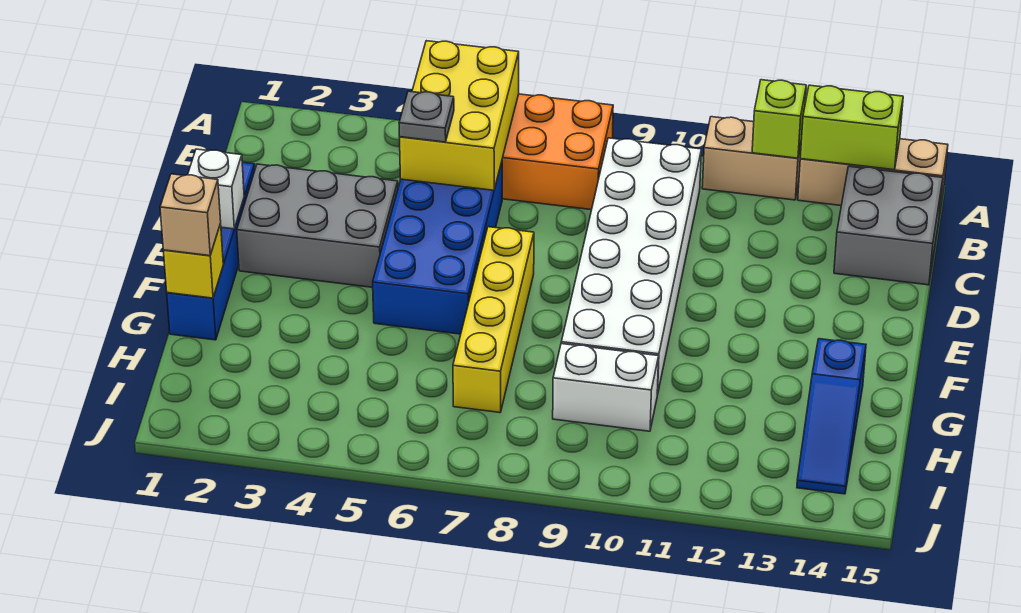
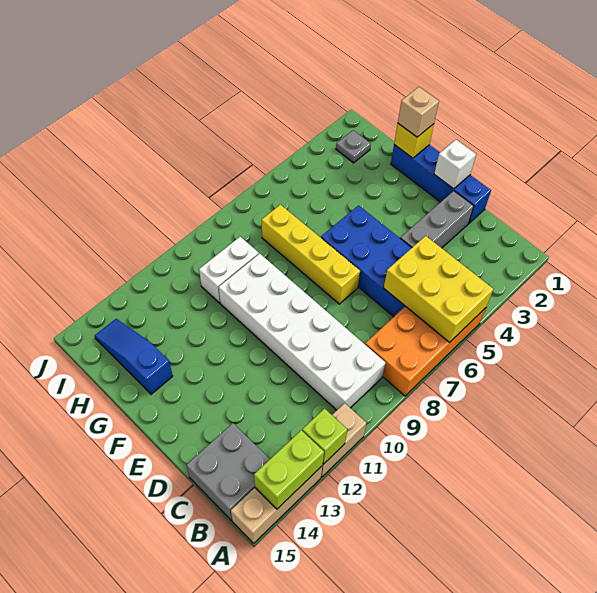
grey plate C5 level 3 -> grey plate I2 level 1
grey brick D2:E4 level 1 -> grey brick D2:D4 level 1

